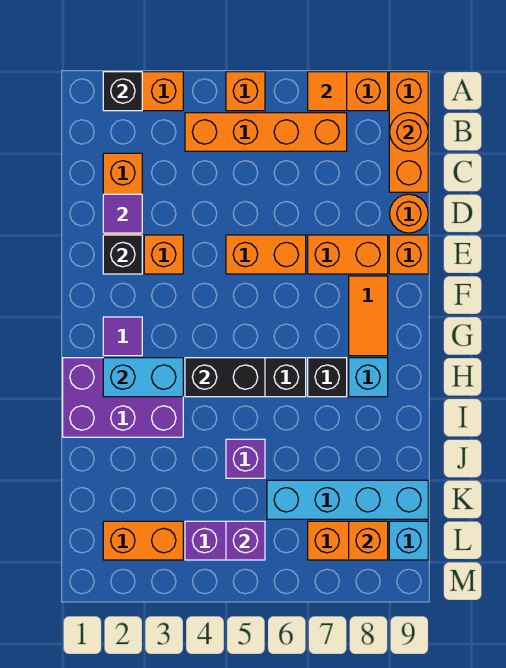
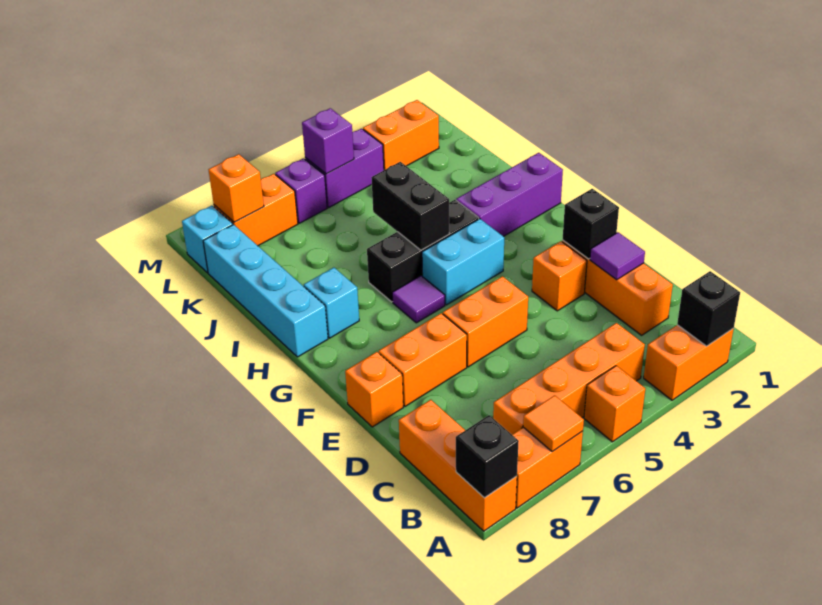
orange round brick B9 level 2 -> none
orange round brick D9 level 1 -> none
orange tile F8:G8 level 1 -> none
purple tile G2 level 1 -> purple tile G6 level 1
purple brick H1:I3 level 1 -> purple brick H1:H3 level 1
cyan brick H2:H3 level 2 -> cyan brick G4:G5 level 1
black brick H4:H5 level 2 -> black brick H5:I5 level 2
black brick H7 level 1 -> black brick A9 level 2
purple brick J5 level 1 -> purple brick L6 level 1
cyan brick K6:K9 level 1 -> cyan brick H9:K9 level 1

